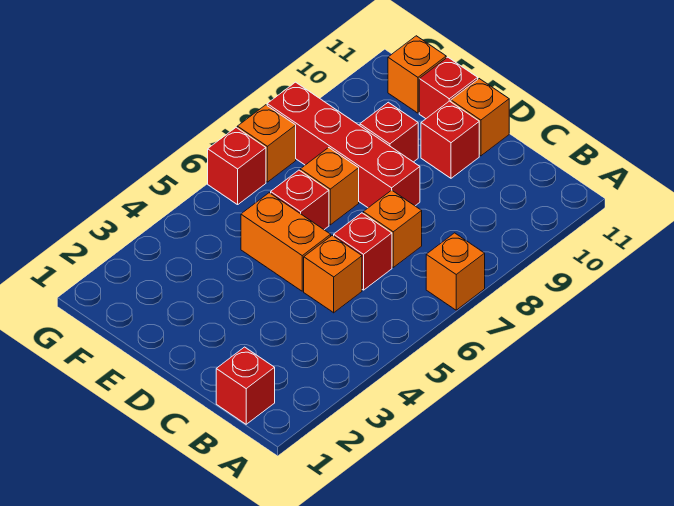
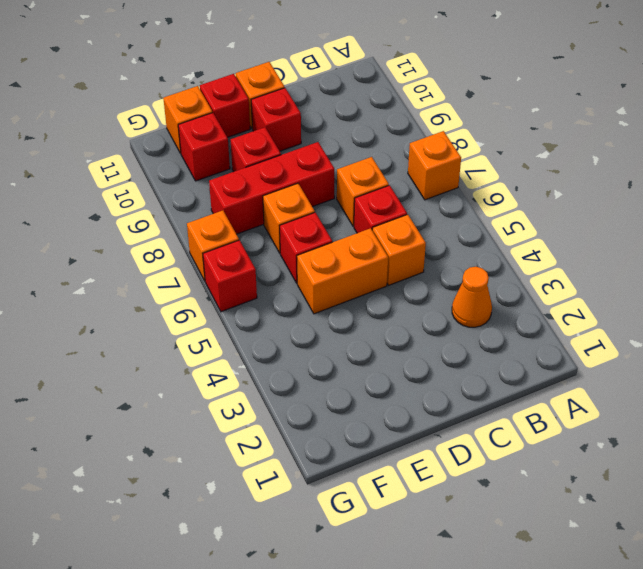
red brick B1 level 1 -> red brick F10 level 1
none -> orange cone B3 level 1
red brick D8:G8 level 1 -> red brick D8:F8 level 1

